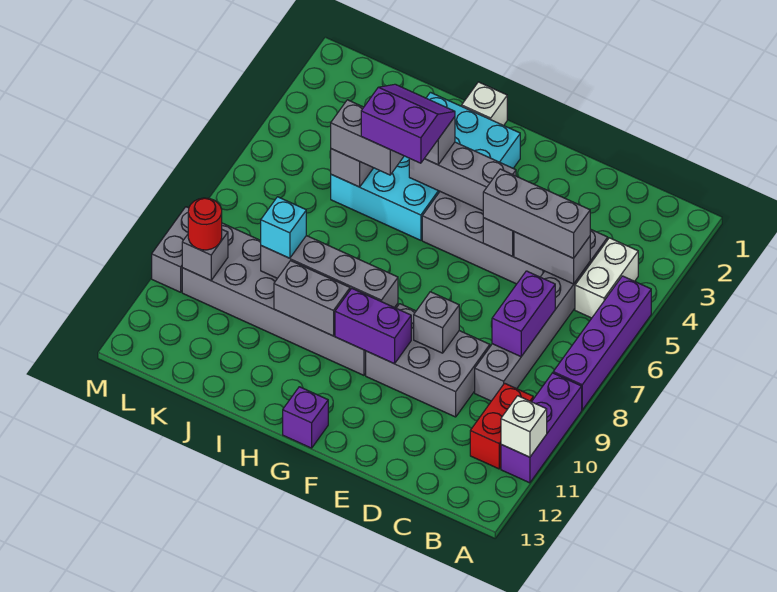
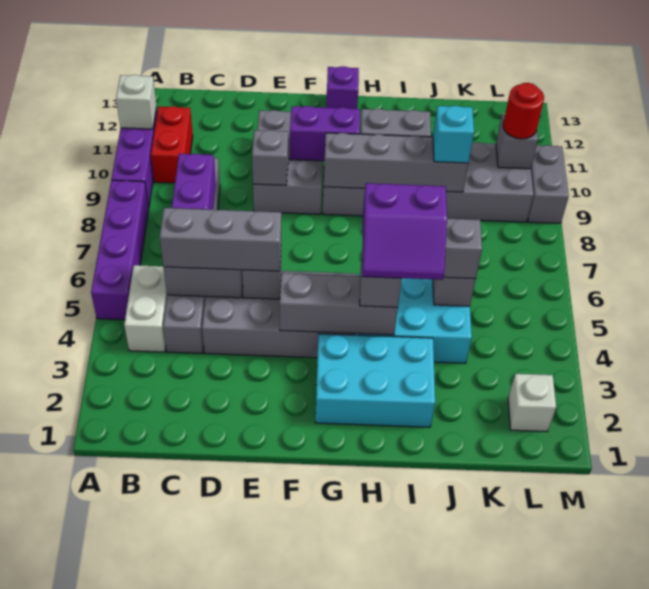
grey brick D9:F10 level 1 -> grey brick E9:F11 level 1
white brick H1 level 1 -> white brick L2 level 1

